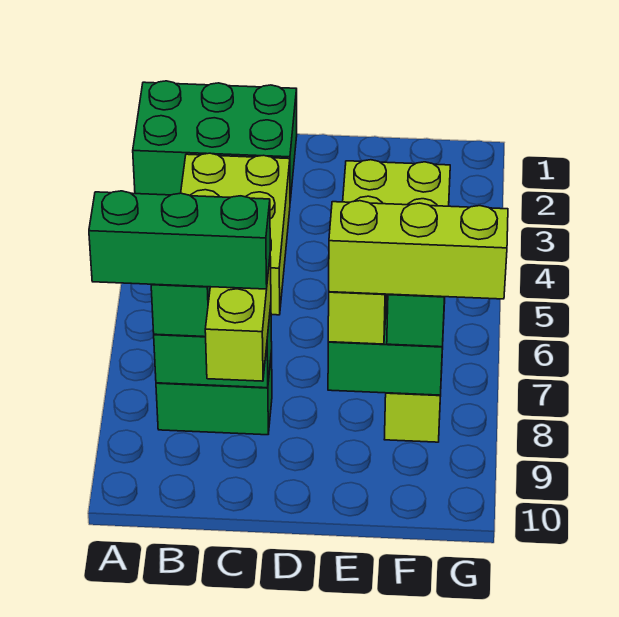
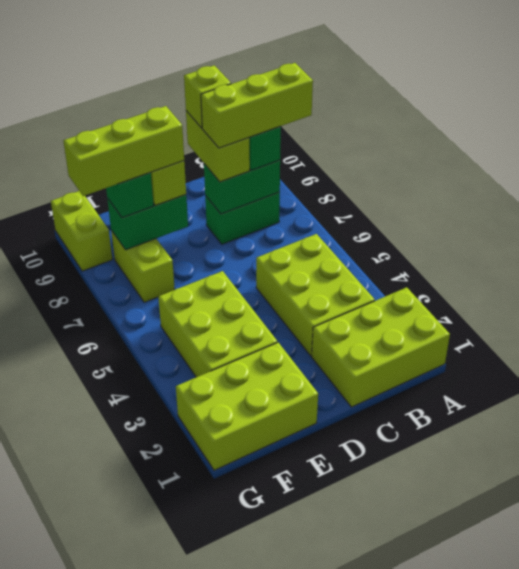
green brick A1:C2 level 1 -> lime brick A1:C2 level 1
green brick A8:C8 level 4 -> lime brick A8:C8 level 4
none -> lime brick C9 level 4
none -> lime brick E1:G2 level 1
none -> lime brick G9:G10 level 1

